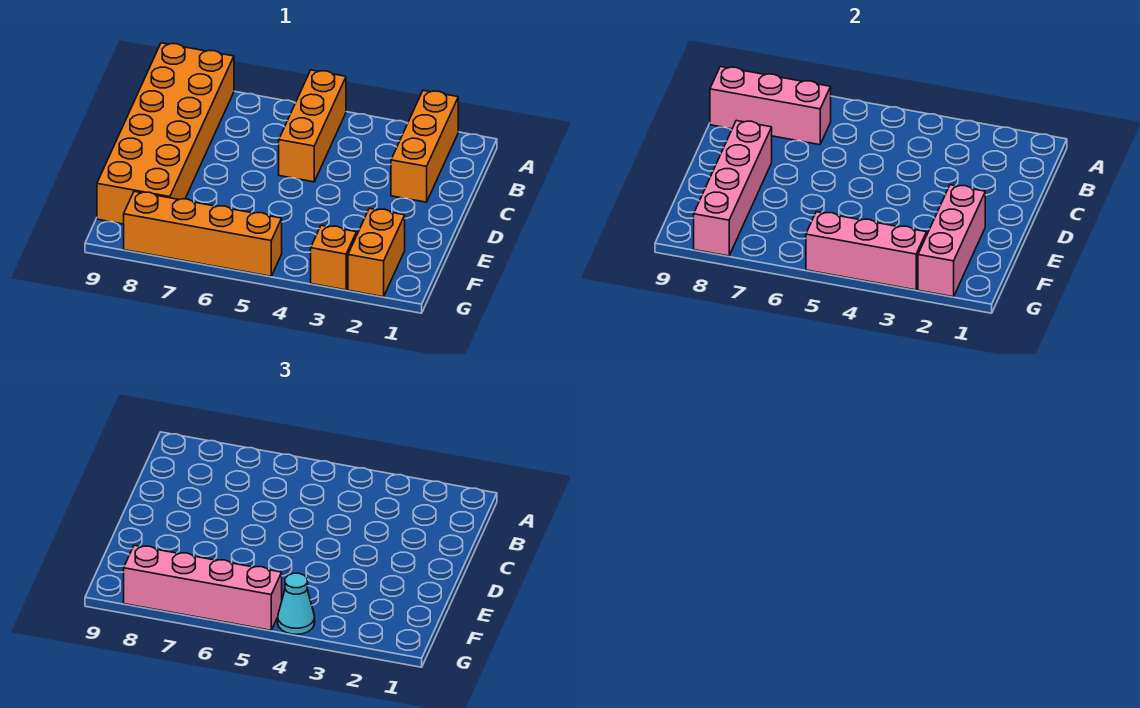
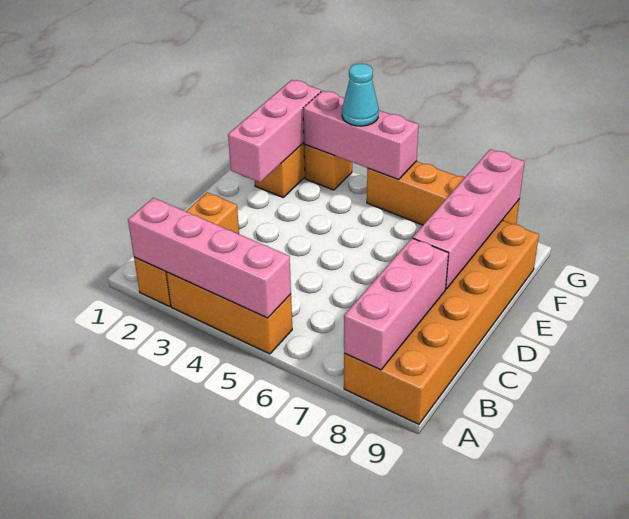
orange brick A5:C5 level 1 -> orange brick A3:A5 level 1
pink brick B7:B9 level 2 -> pink brick A8:C8 level 2
pink brick G5:G8 level 3 -> pink brick A2:A5 level 2

